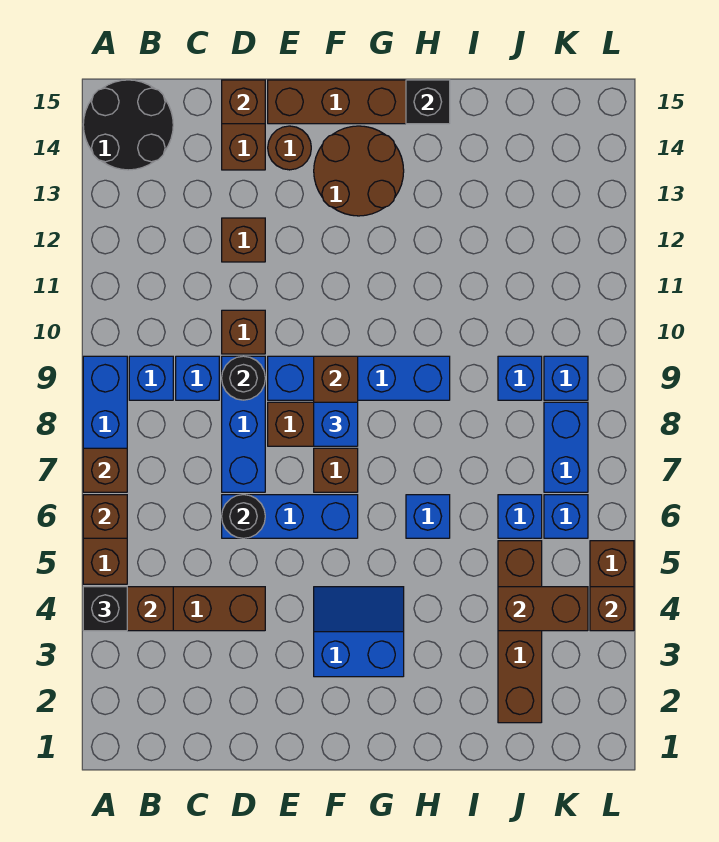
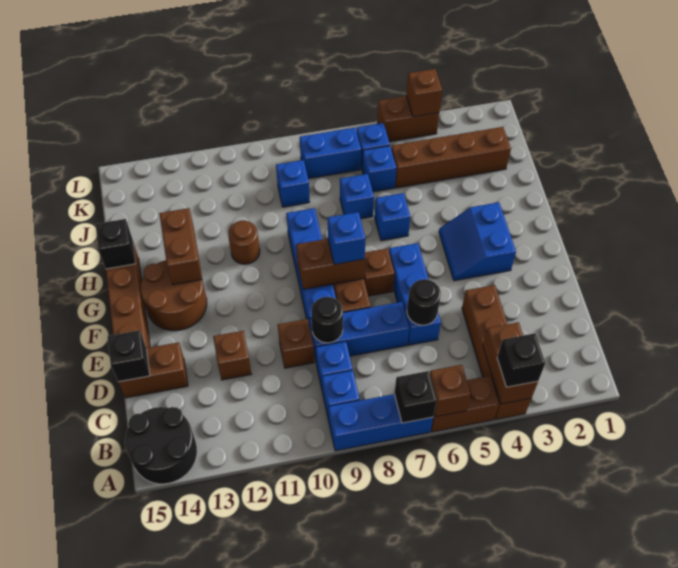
brown brick A7 level 2 -> black brick A7 level 2
brown brick D15 level 2 -> black brick D15 level 2
brown round brick E14 level 1 -> brown round brick H11 level 1
brown brick J4:K4 level 2 -> brown brick G13:H13 level 2
blue brick K9 level 1 -> blue brick I7 level 1

